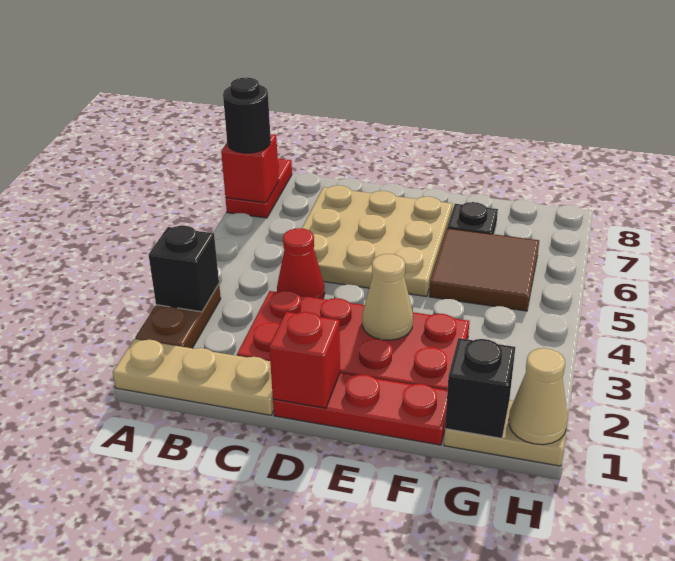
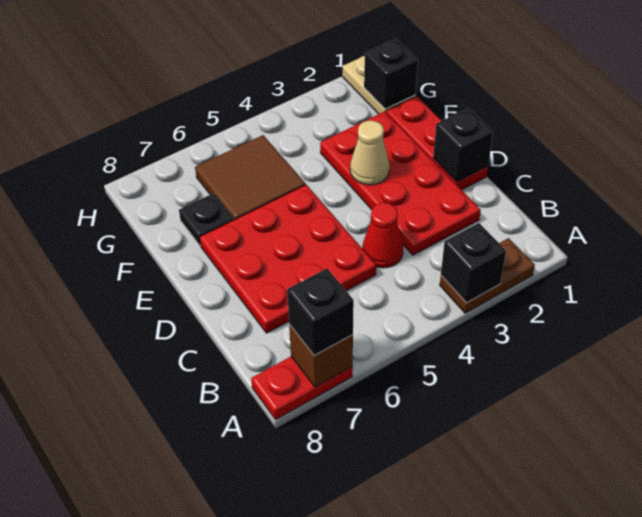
tan plate A1:C1 level 1 -> none
red brick A7 level 2 -> brown brick A7 level 2
black round brick A7 level 3 -> black brick A7 level 3
tan plate C5:E7 level 1 -> red plate C5:E7 level 1
red brick D1 level 2 -> black brick D1 level 2
tan cone H1 level 2 -> none

